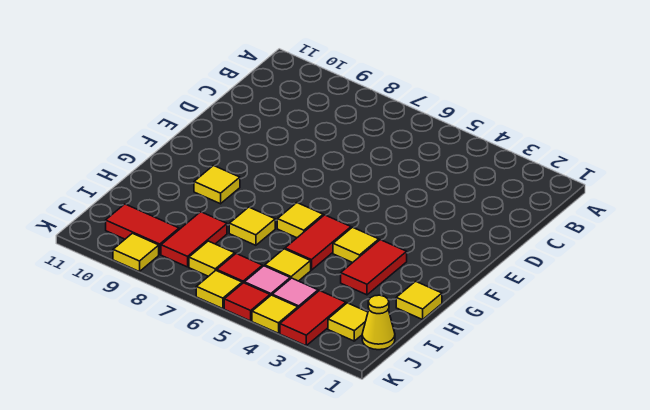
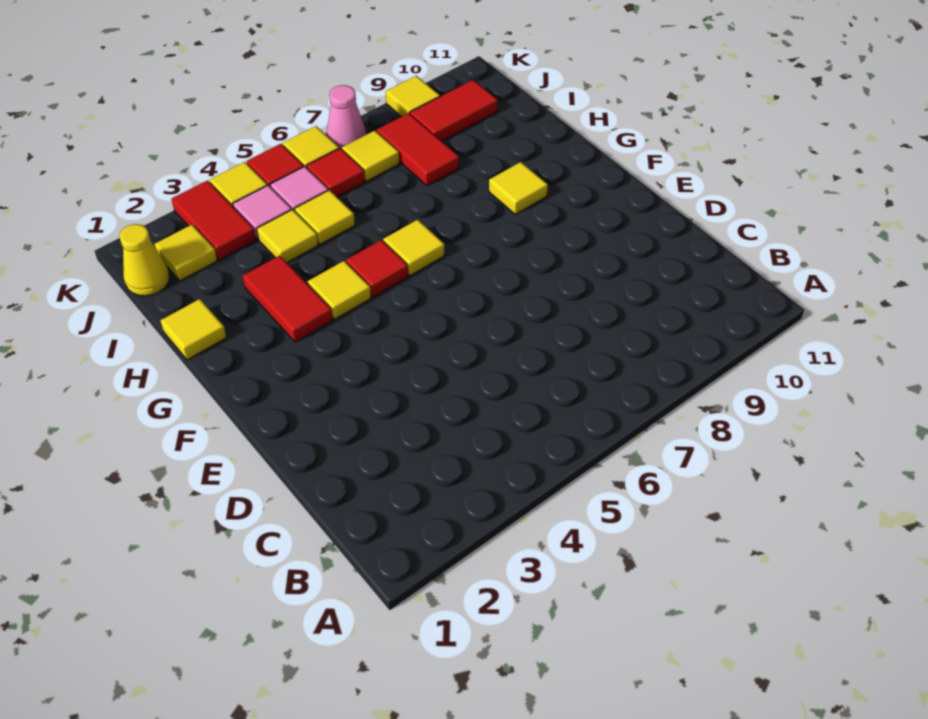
red tile G5:H5 level 1 -> red tile G5 level 1
yellow tile H7 level 1 -> yellow tile I4 level 1
none -> pink cone K7 level 1

